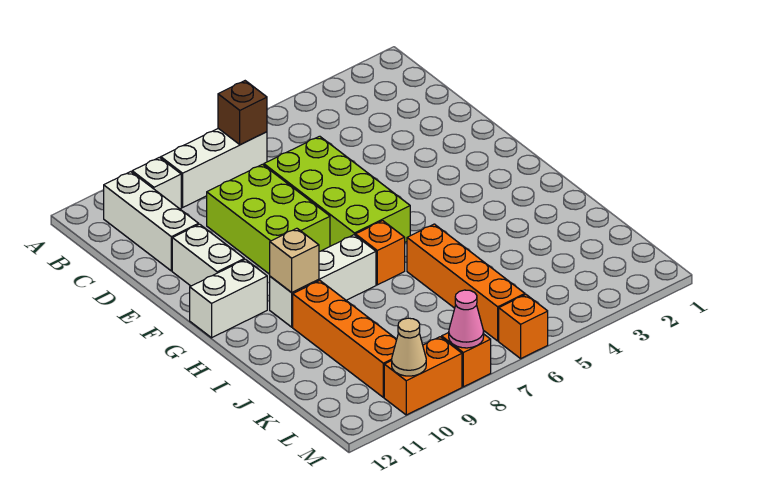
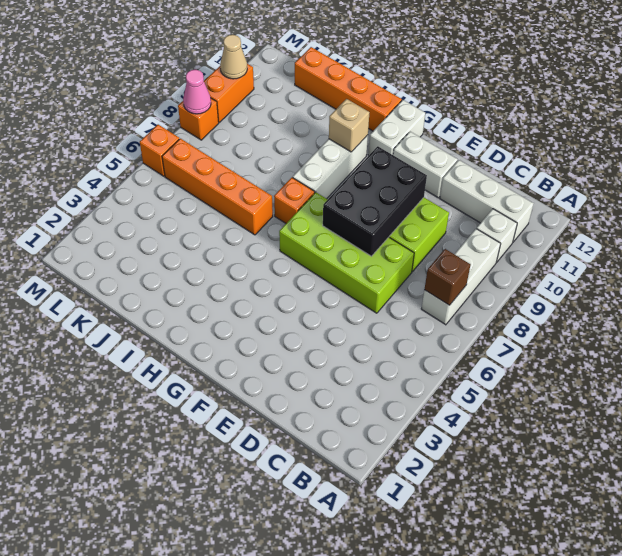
none -> black brick E7:F9 level 2
orange brick I10:L10 level 1 -> orange brick H12:K12 level 1

